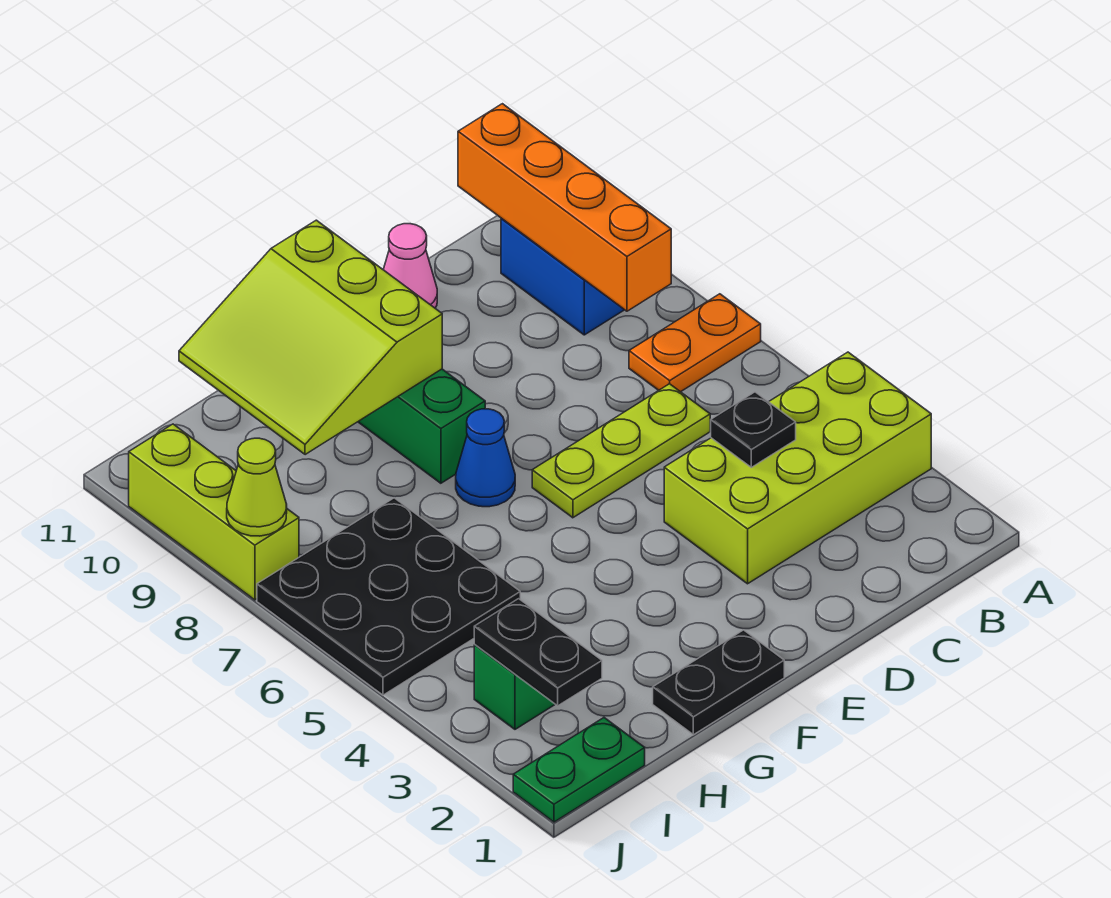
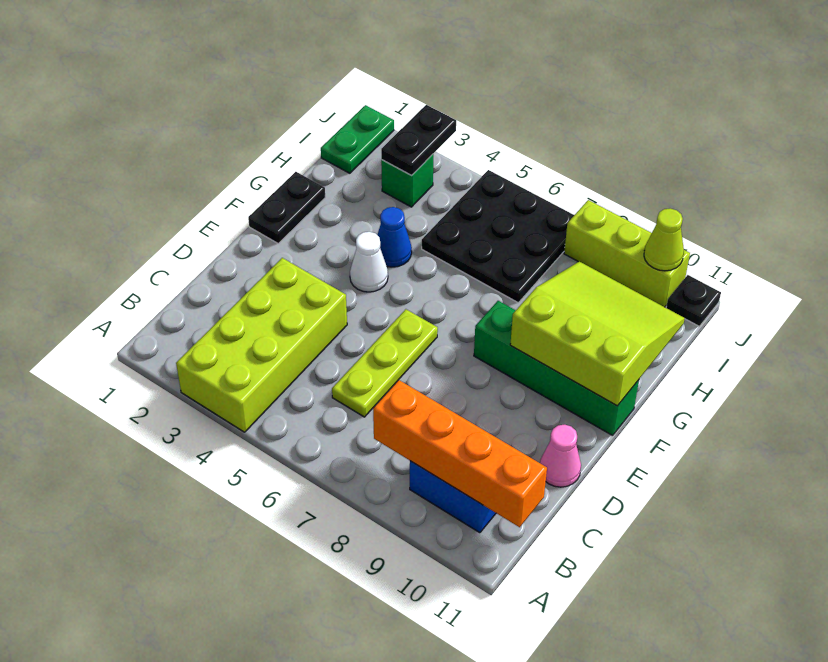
orange plate A7:B7 level 1 -> none
black plate C4 level 2 -> black plate J11 level 1
none -> white cone F4 level 1
blue cone F7 level 1 -> blue cone G4 level 1
black plate I2:I3 level 2 -> black plate I3:J3 level 2
lime cone J8 level 2 -> lime cone J10 level 2

